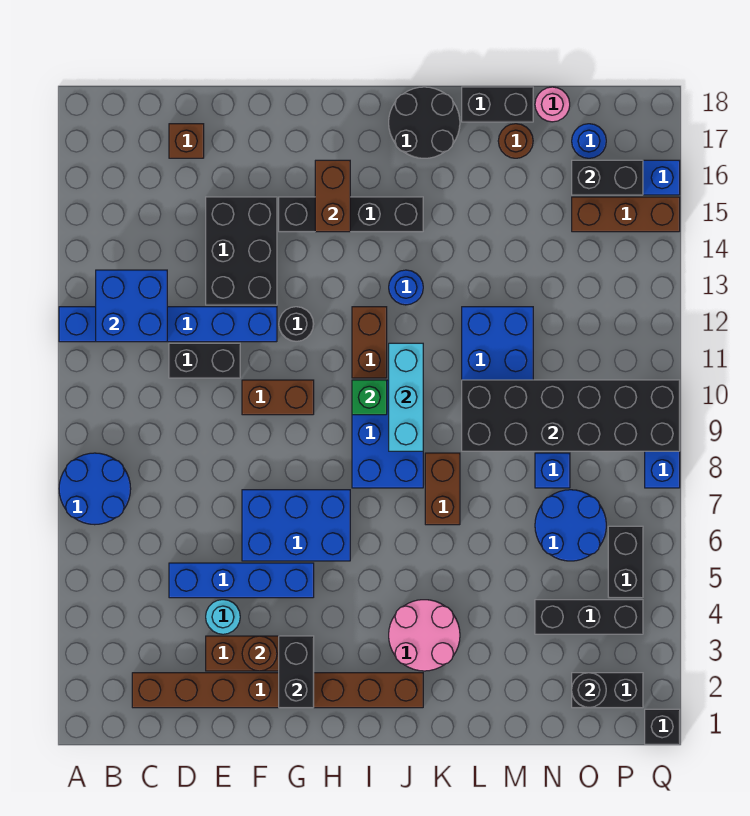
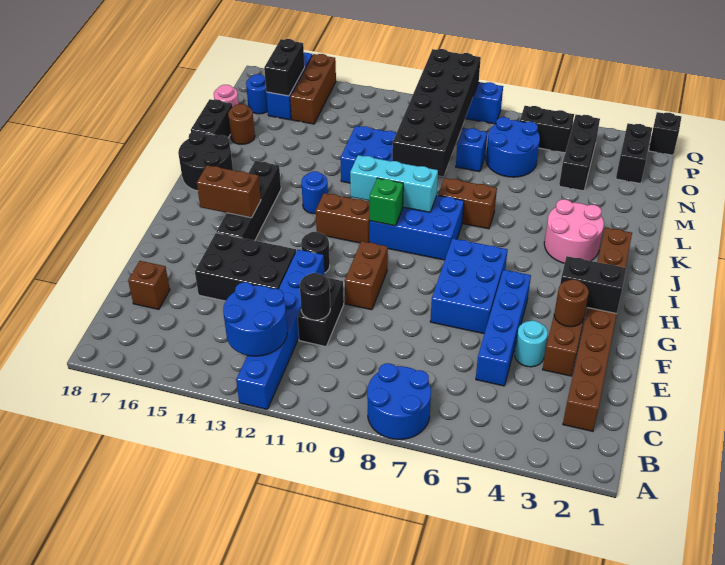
blue brick B12:C13 level 2 -> blue round brick B12:C13 level 2
black round brick O2 level 2 -> black round brick D11 level 2

